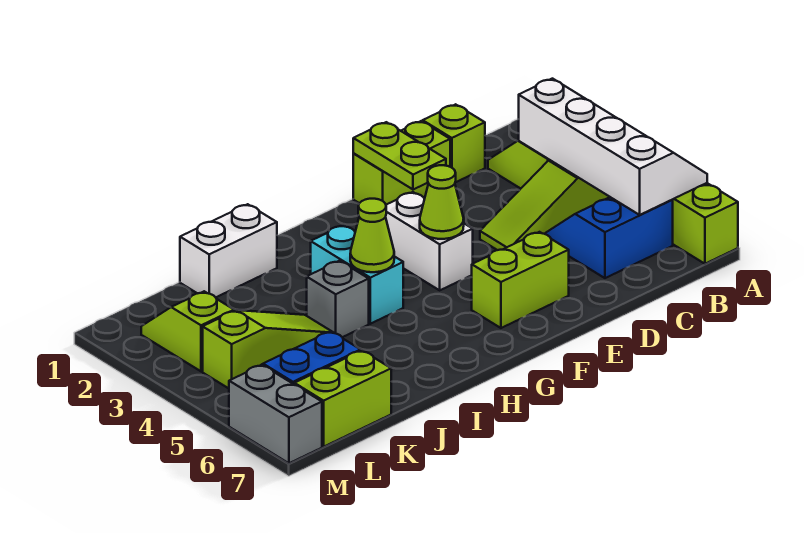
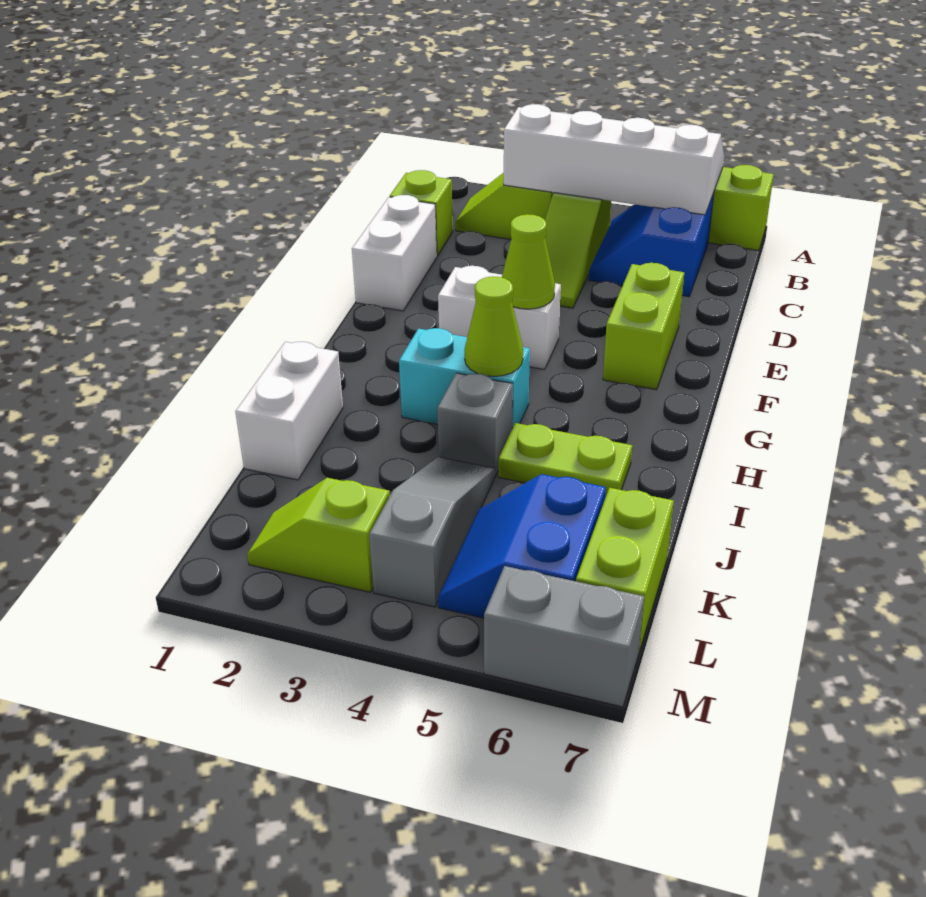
lime brick D1:E1 level 1 -> white brick D1:E1 level 1
lime plate E1:E2 level 2 -> lime plate I5:I6 level 1
lime slope J4:L4 level 1 top L -> grey slope J4:L4 level 1 top L

